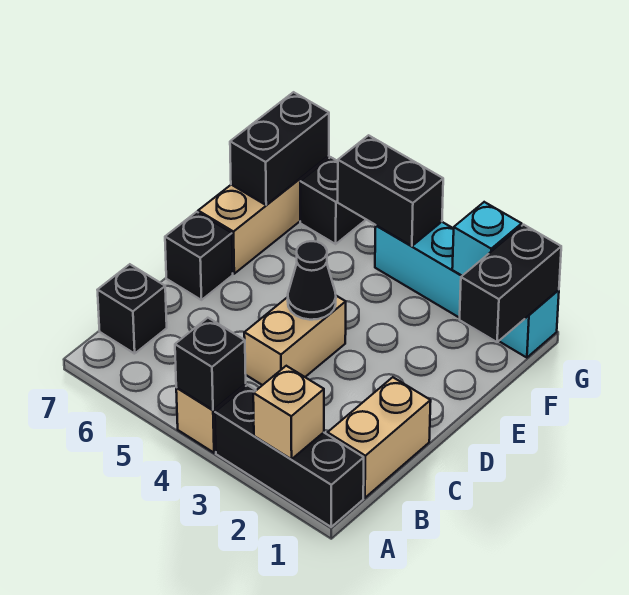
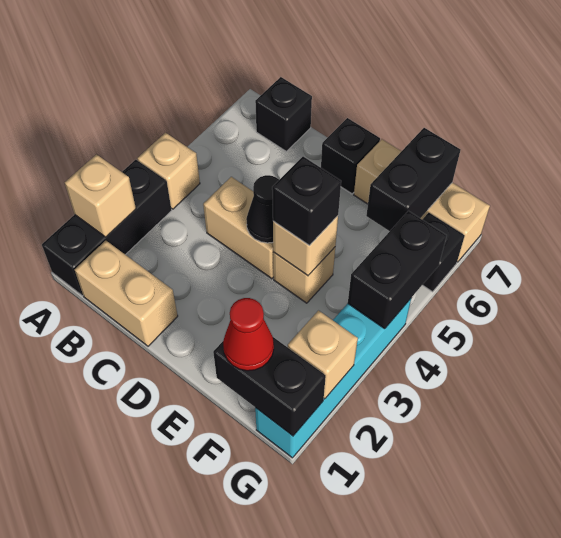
black brick A4 level 2 -> black brick E4 level 3
none -> tan brick E4 level 1
none -> tan brick E4 level 2
none -> red cone F1 level 3
black brick F7:G7 level 2 -> black brick F6:F7 level 2
cyan brick G2 level 2 -> tan brick G2 level 2

